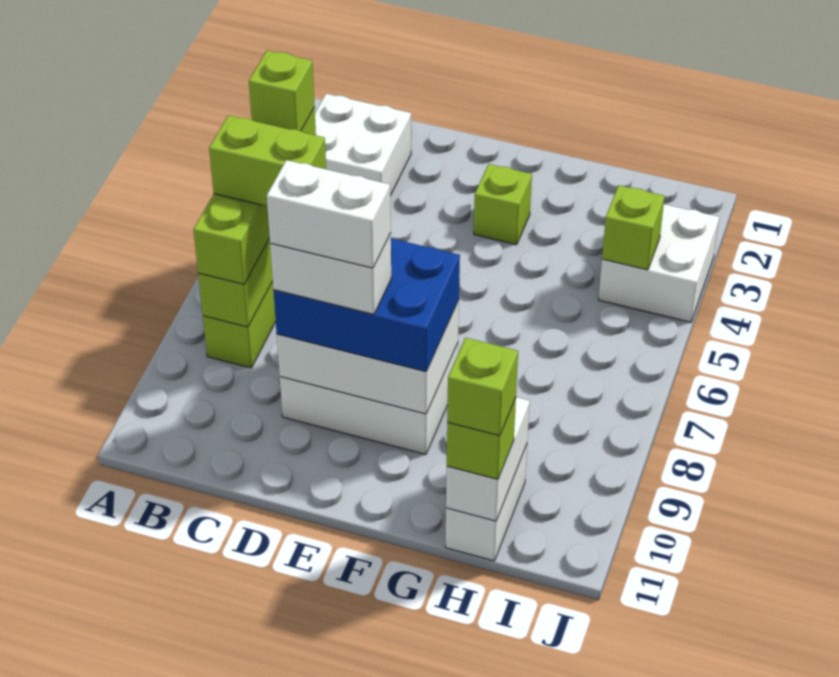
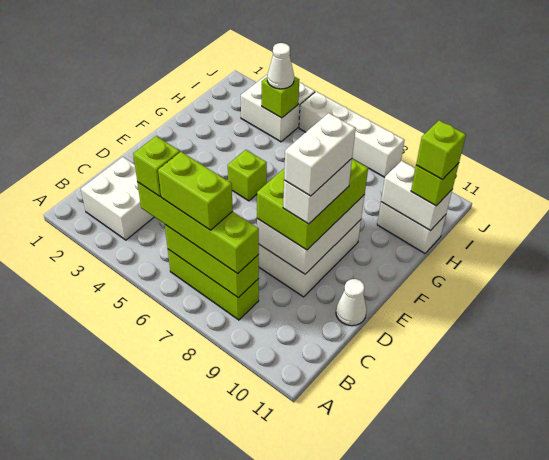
lime brick B7:C7 level 4 -> lime brick B6:B7 level 4
blue brick D8:F9 level 3 -> lime brick D8:F9 level 3
none -> white cone D11 level 1
lime brick F3 level 1 -> lime brick F5 level 1
none -> white cone I4 level 3
none -> white brick J5:J8 level 1

